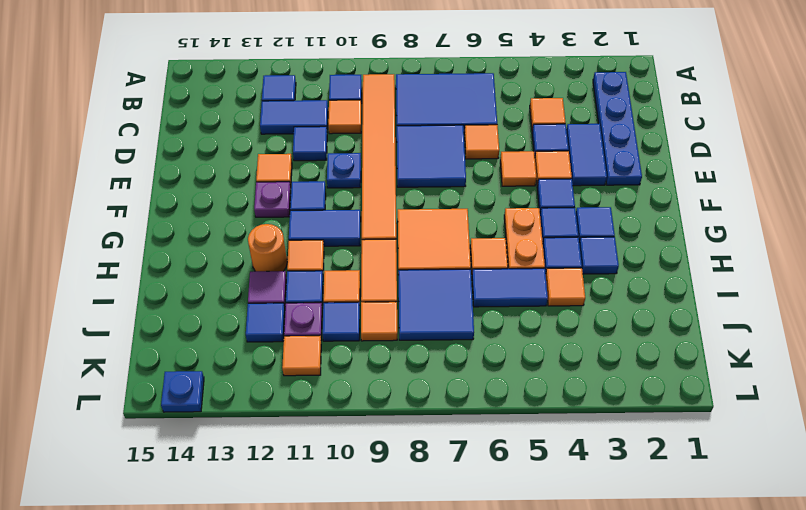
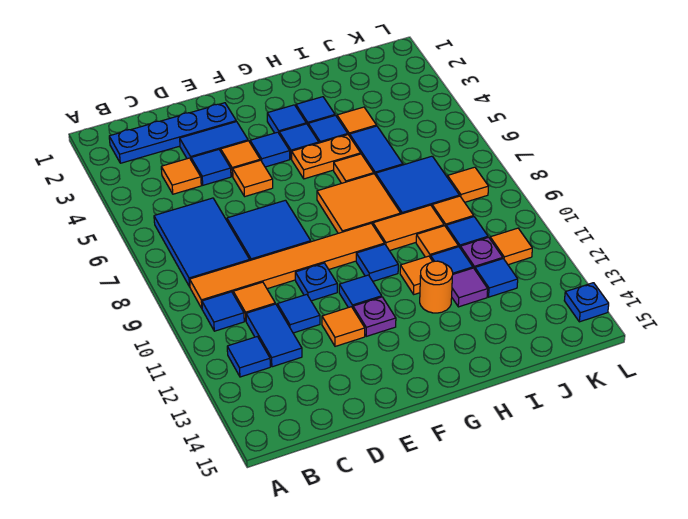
orange tile D6 level 1 -> orange tile K8 level 1
blue tile G10:G11 level 1 -> blue tile G10 level 1

